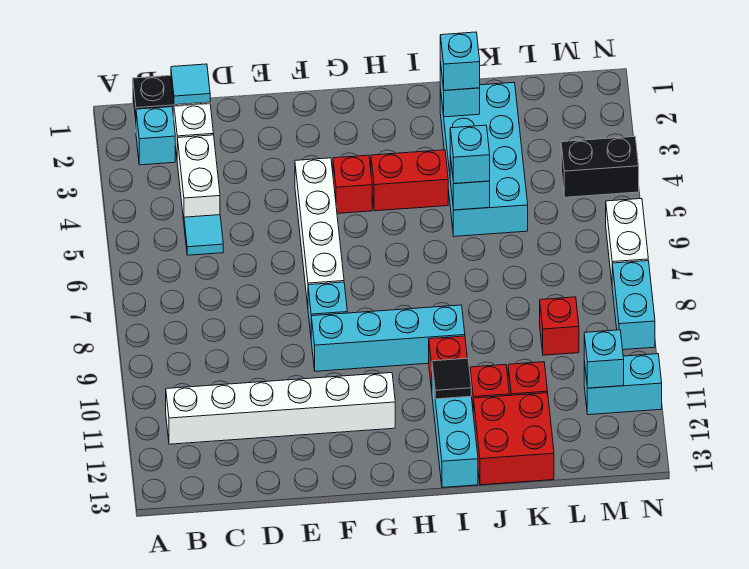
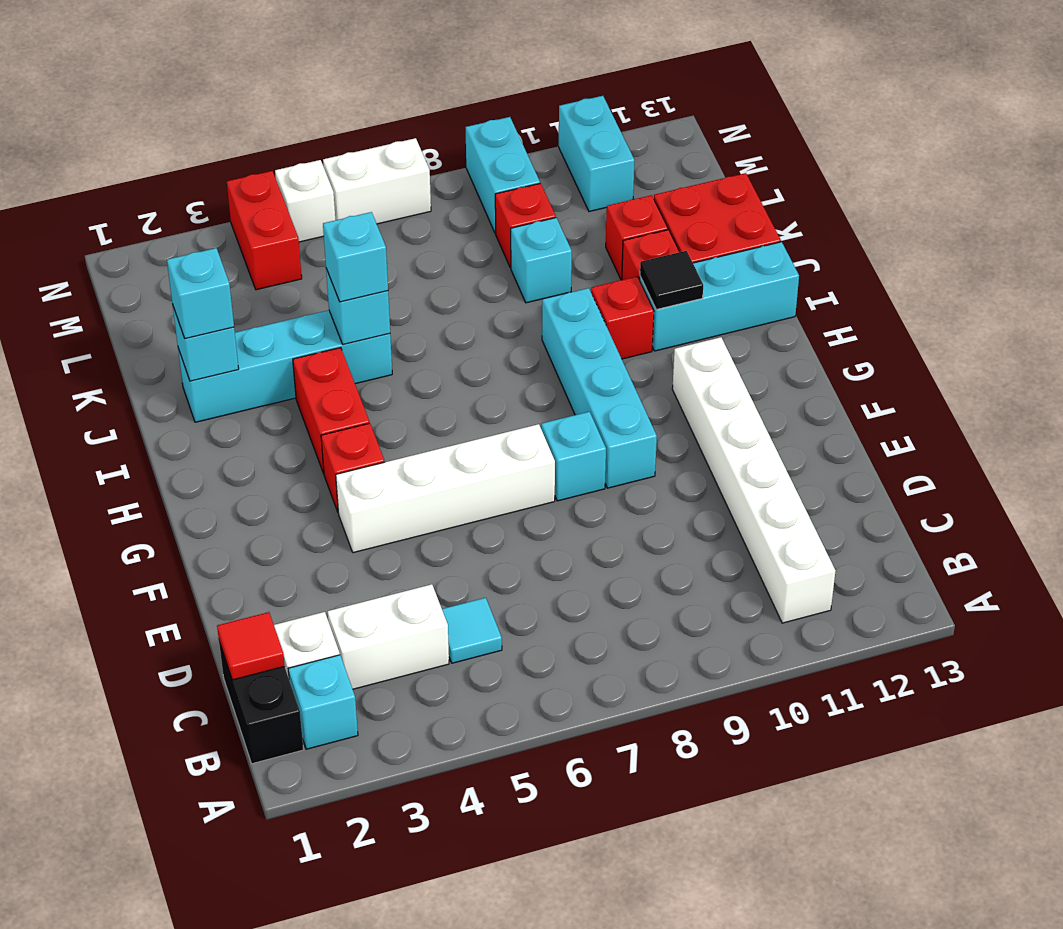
cyan tile C1 level 2 -> red tile C1 level 2
cyan brick J2:K5 level 1 -> cyan brick J2:J5 level 1
black brick M4:N4 level 1 -> red brick M4:N4 level 1
cyan brick M11 level 2 -> cyan brick K9 level 1
none -> white brick N5 level 1
cyan brick N8:N9 level 1 -> cyan brick M9:N9 level 1

